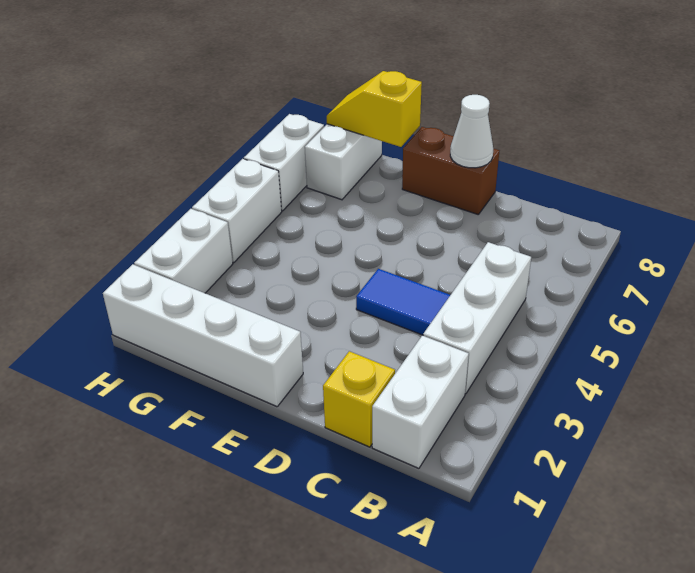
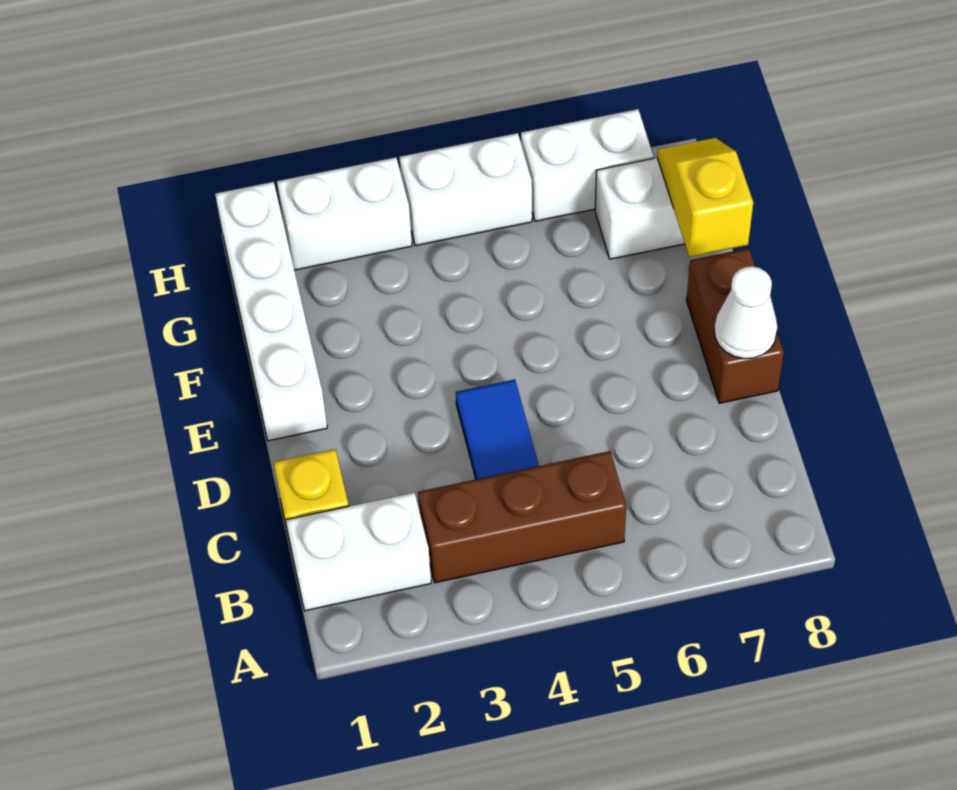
white brick B3:B5 level 1 -> brown brick B3:B5 level 1

